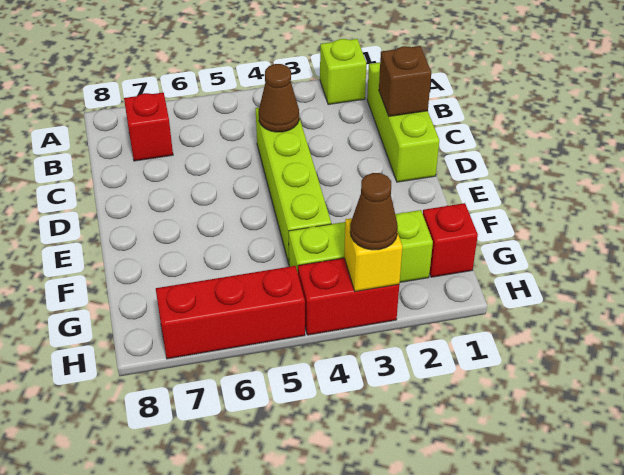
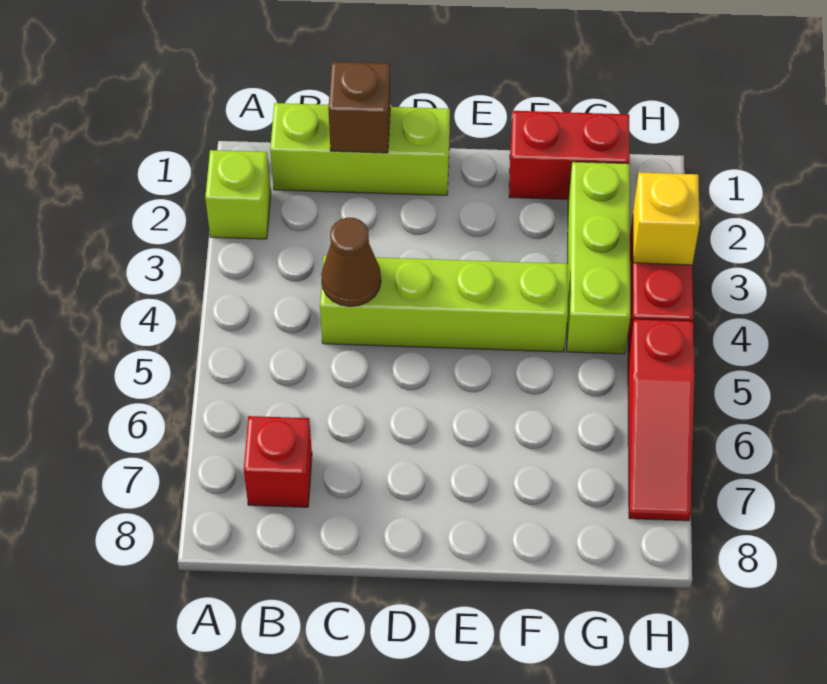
red brick G1 level 1 -> red brick F1:G1 level 1
brown cone H3 level 3 -> none
red brick H5:H7 level 1 -> red slope H5:H7 level 1 top 5

